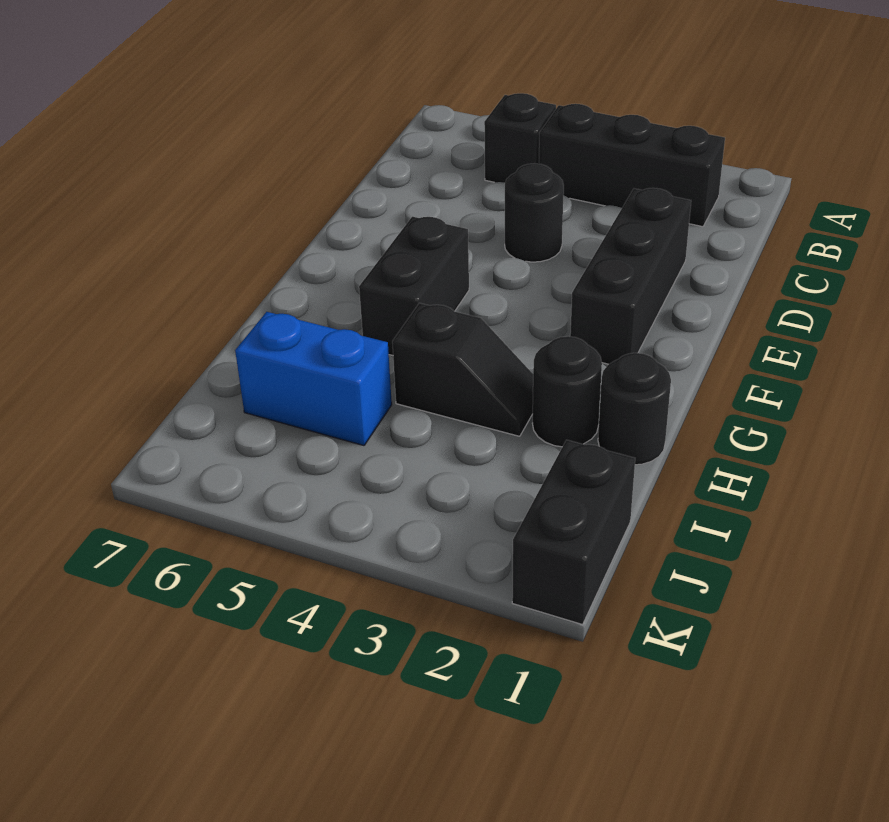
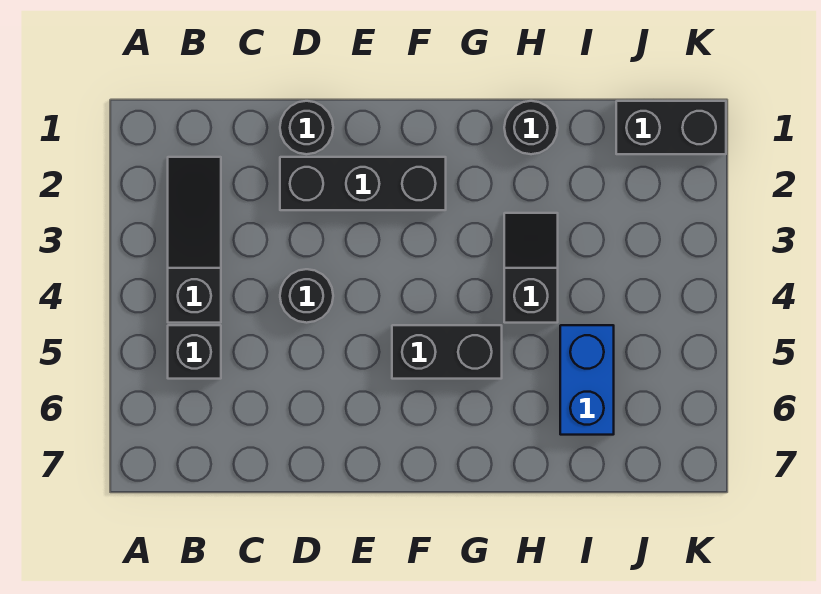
black brick B2:B4 level 1 -> black slope B2:B4 level 1 top 4
black round brick H2 level 1 -> black round brick D1 level 1

